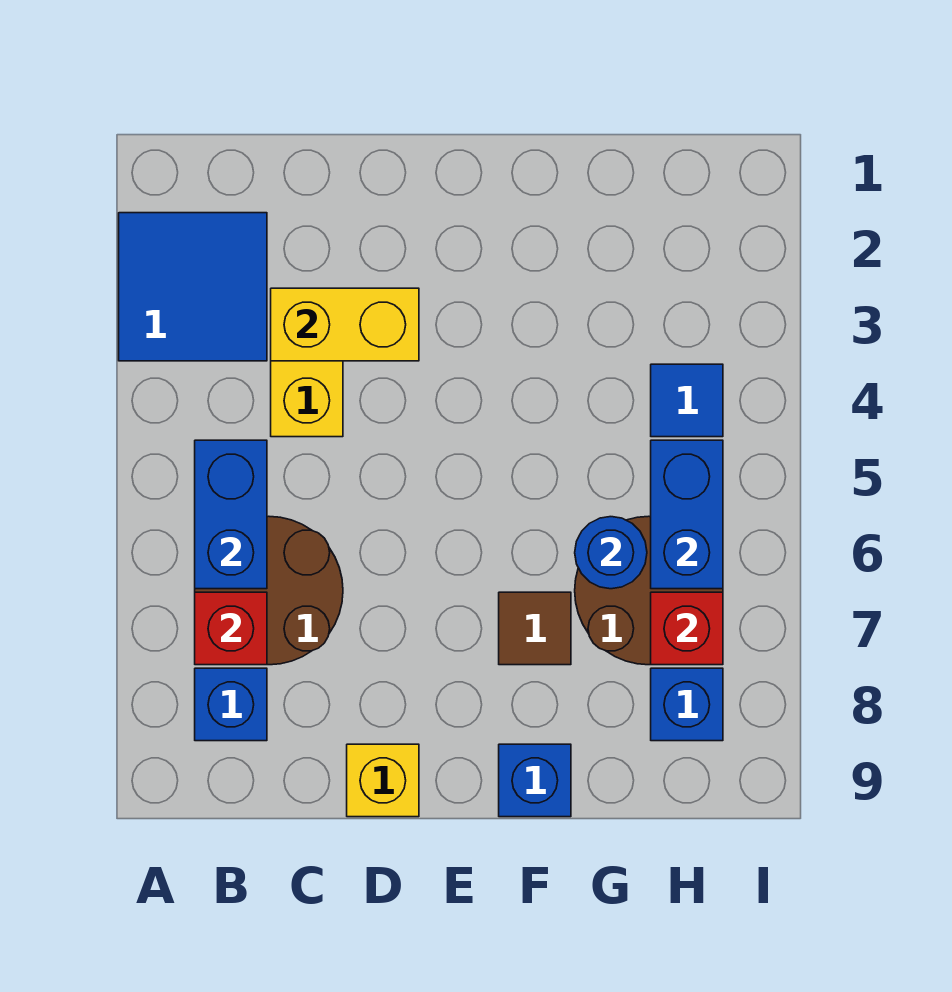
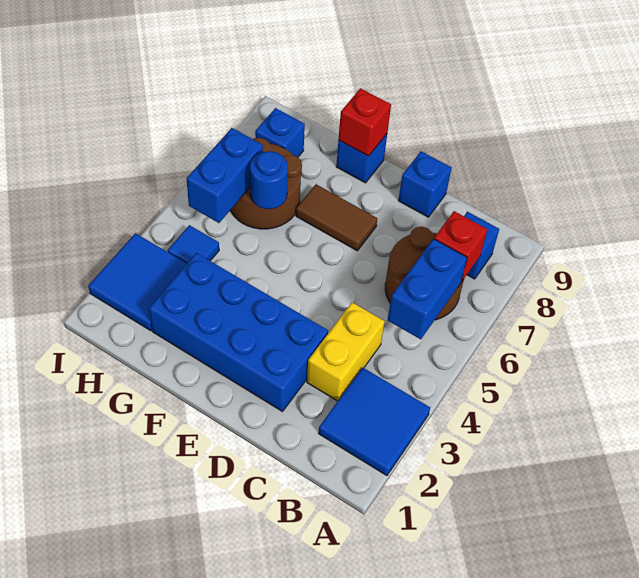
yellow brick C3:D3 level 2 -> none
none -> blue brick D2:G3 level 1
yellow brick D9 level 1 -> blue brick D9 level 1
brown tile F7 level 1 -> brown tile E7:F7 level 1
none -> blue tile H2:I3 level 1
red brick H7 level 2 -> red brick F9 level 2

